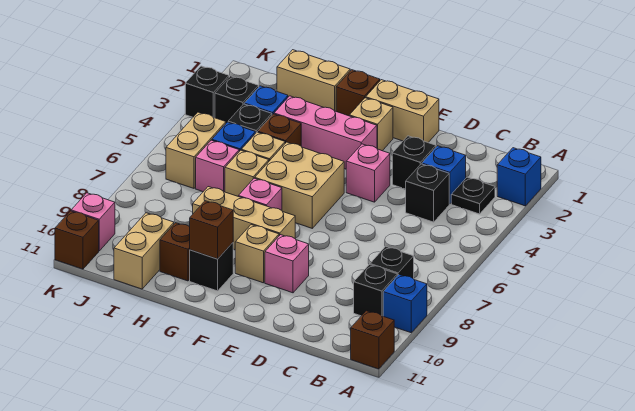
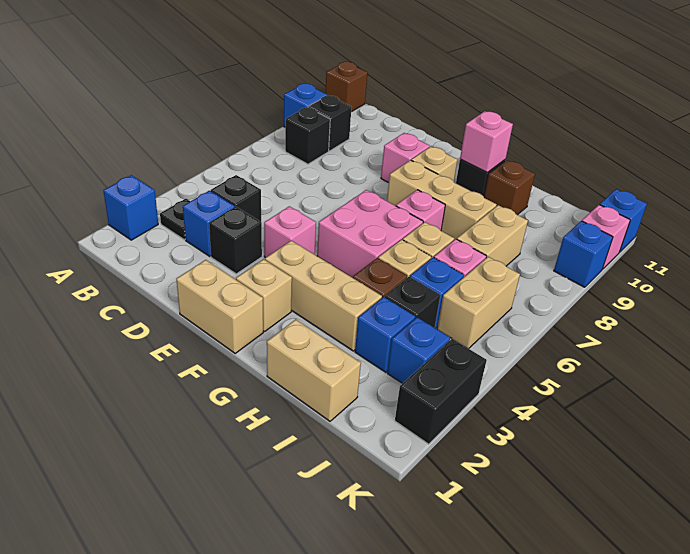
pink brick F3:H3 level 1 -> tan brick F3:H3 level 1
tan brick F5:G6 level 1 -> pink brick F5:G6 level 1
brown brick G1 level 1 -> none
brown brick G10 level 2 -> pink brick G10 level 2
tan brick I10:I11 level 1 -> tan brick I7:I8 level 1
black brick J3 level 1 -> blue brick J3 level 1
black brick K3 level 1 -> black brick K2:K3 level 1
none -> blue brick K9 level 1
brown brick K11 level 1 -> blue brick K11 level 1

